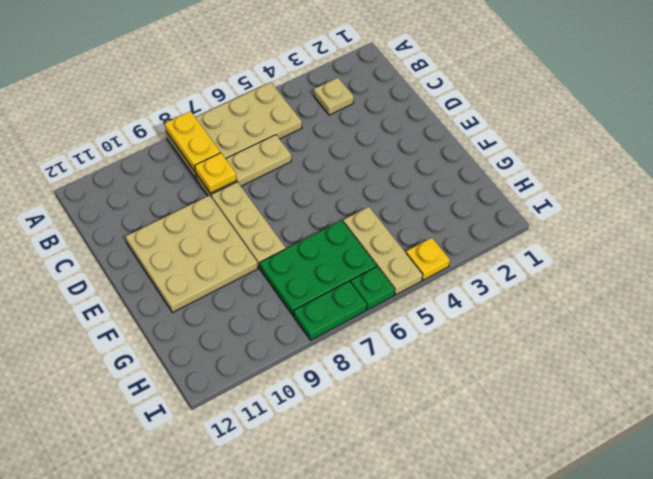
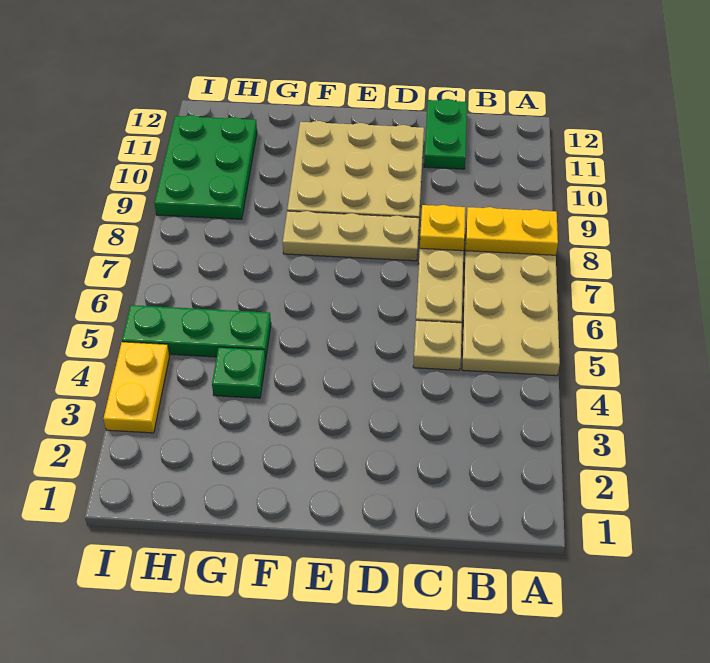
tan plate B3 level 1 -> tan plate C5 level 1
tan plate G5:I5 level 1 -> green plate G5:I5 level 1
green plate G6:H8 level 1 -> green plate H9:I11 level 1
yellow plate I4 level 1 -> yellow plate I3:I4 level 1
green plate I6 level 1 -> green plate G4 level 1
green plate I7:I8 level 1 -> green plate C11:C12 level 1

